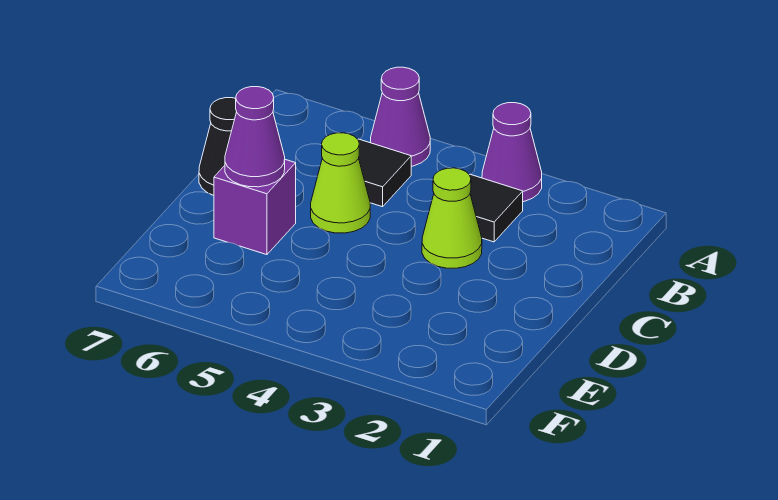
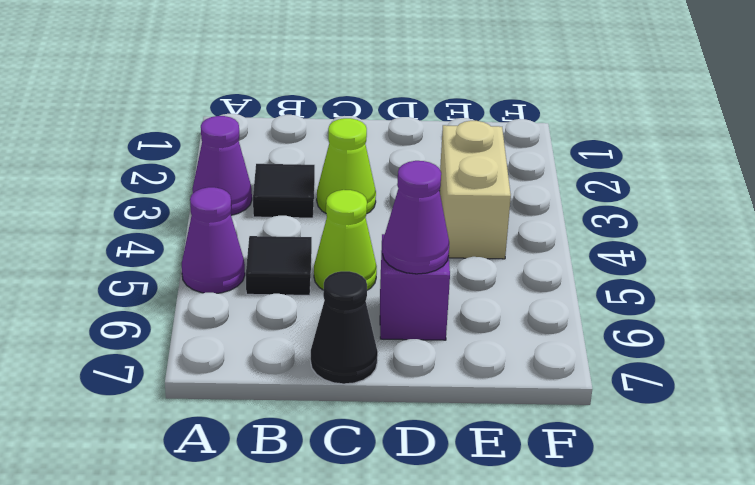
none -> tan brick E3:E4 level 1

